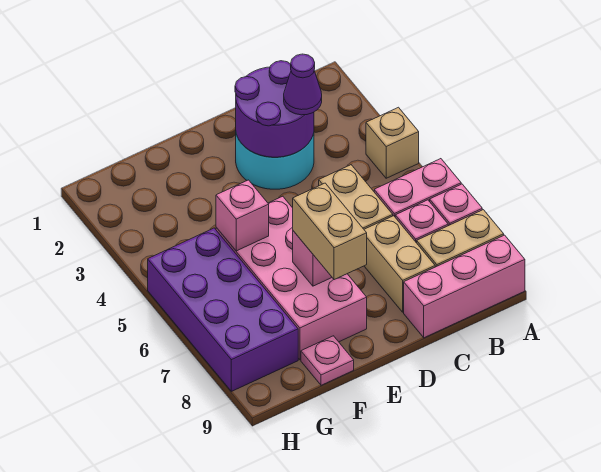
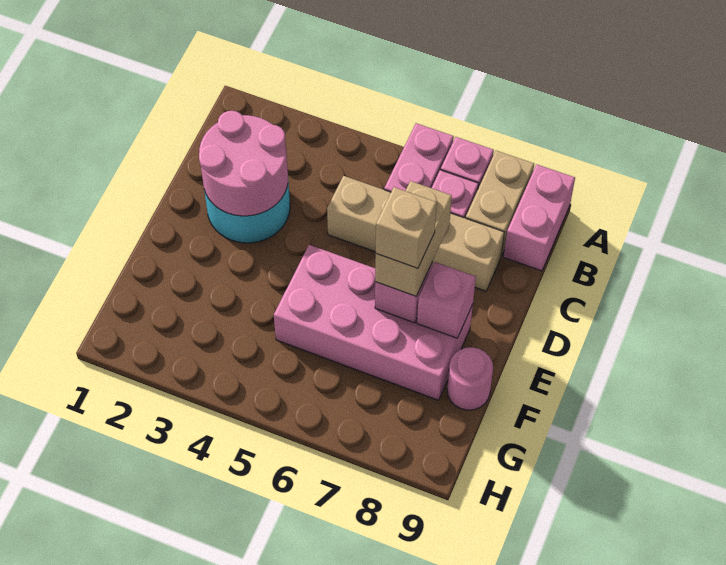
tan brick A4 level 1 -> tan brick E7 level 4
pink brick A9:C9 level 1 -> pink brick A9:B9 level 1
purple round brick C2:D3 level 2 -> pink round brick C2:D3 level 2
purple cone C3 level 3 -> none
tan brick E7:E8 level 3 -> tan brick D7:E7 level 3
pink brick F5 level 2 -> pink brick E8 level 2
pink plate F9 level 1 -> pink round brick F9 level 1
purple brick G5:H8 level 1 -> none

